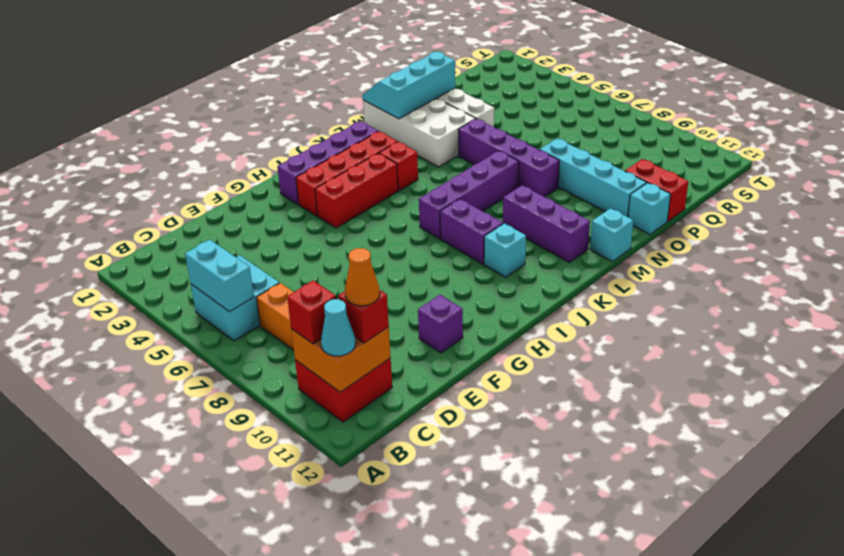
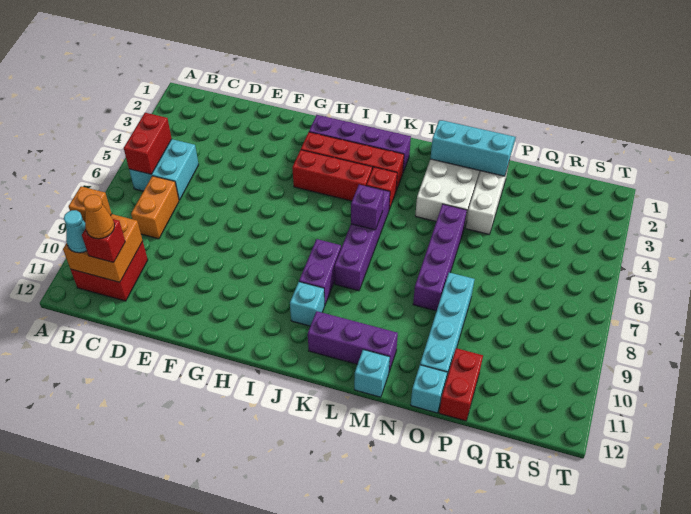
cyan brick B5:B6 level 2 -> red brick B5:B6 level 2
red brick B10 level 3 -> orange brick B10 level 3
purple brick F11 level 1 -> purple brick K6 level 2
purple brick J7:M7 level 1 -> purple brick K5:K8 level 1
purple brick L9:L11 level 1 -> purple brick K11:M11 level 1

